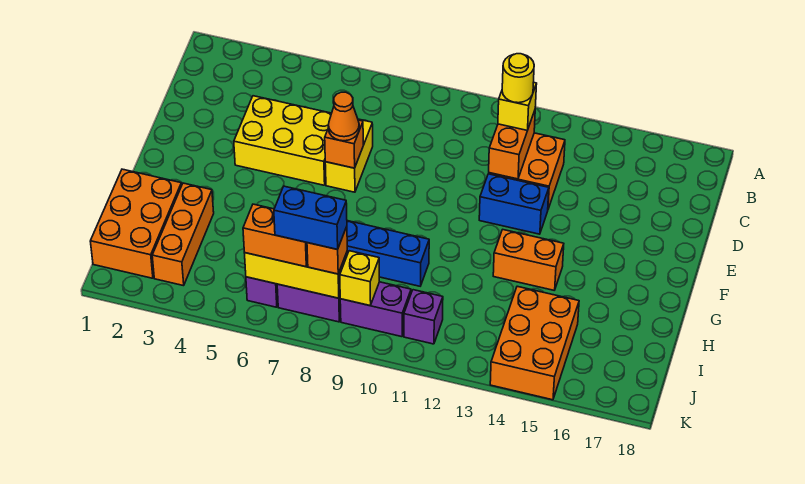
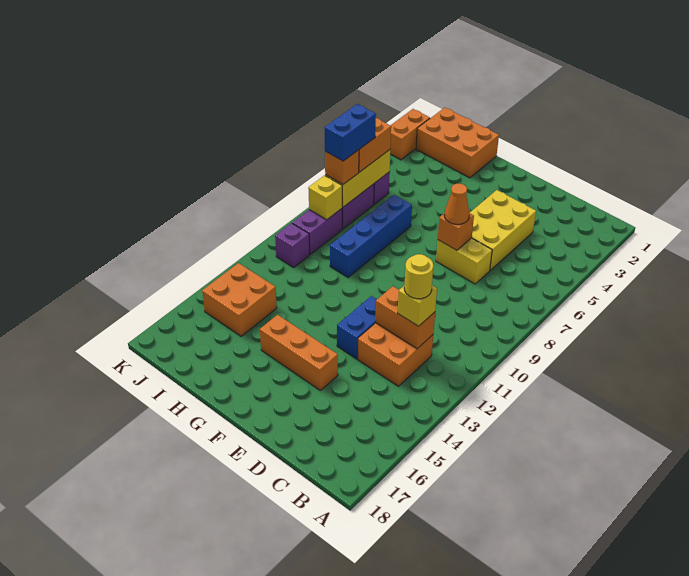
orange brick G13:G14 level 1 -> orange brick K2:K3 level 1
orange brick H3:J3 level 1 -> orange brick E15:G15 level 1
orange brick I14:K15 level 1 -> orange brick I14:J15 level 1

